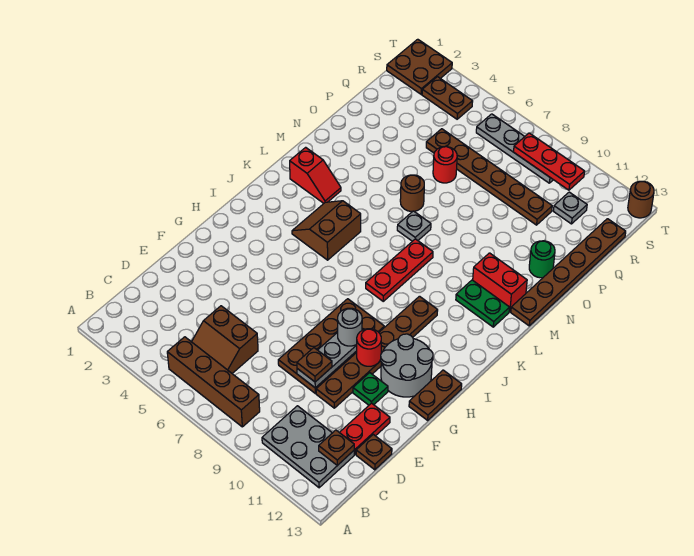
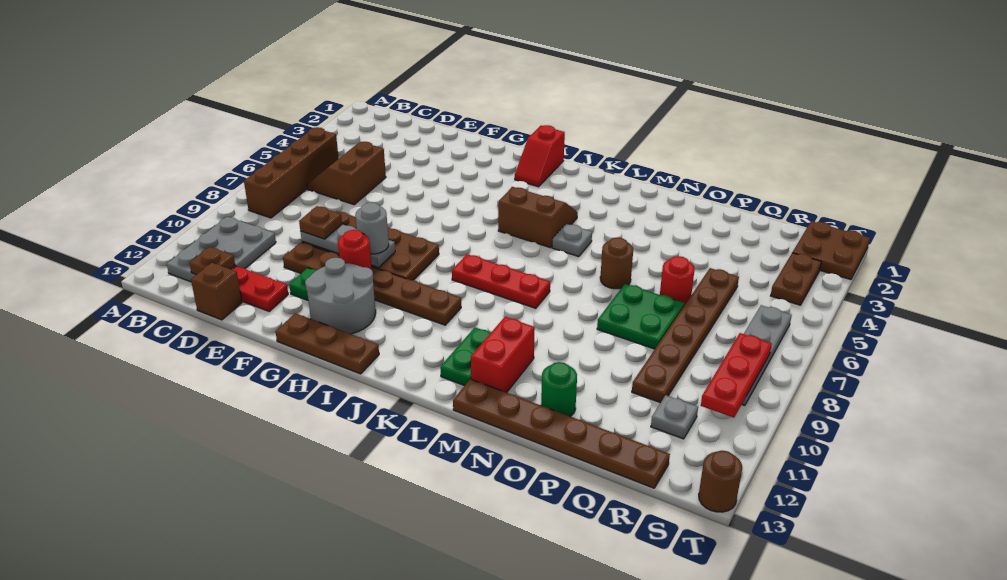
brown plate D13 level 1 -> brown brick D13 level 1
brown plate G13:H13 level 1 -> brown plate G13:I13 level 1
red slope L2:L3 level 1 top 2 -> red slope I1:I2 level 1 top 1
grey plate M7 level 1 -> grey plate L5 level 1
none -> green plate O7:P8 level 1

